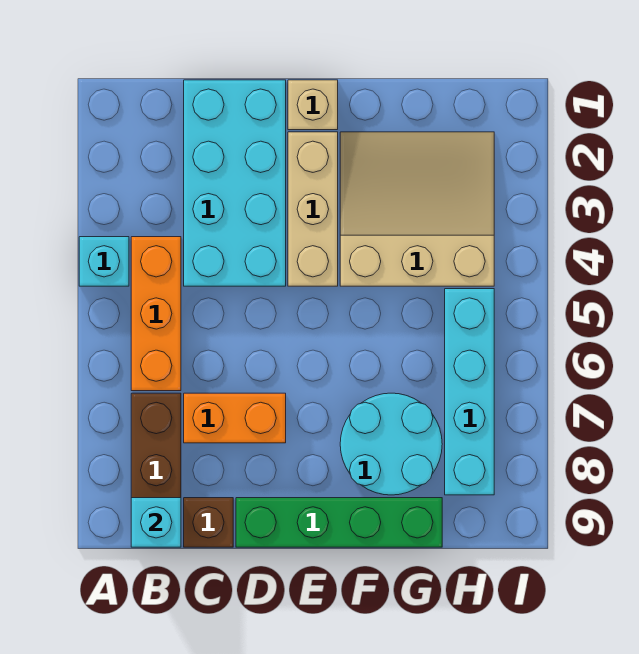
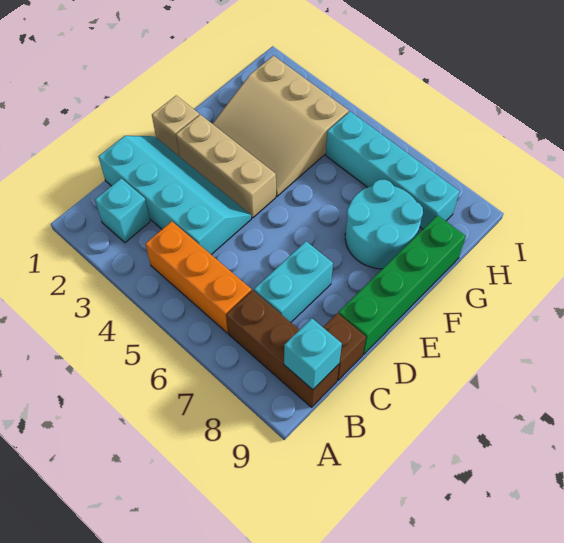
cyan brick A4 level 1 -> cyan brick B2 level 1
cyan brick C1:D4 level 1 -> cyan slope C1:D4 level 1 top C
orange brick C7:D7 level 1 -> cyan brick C7:D7 level 1
tan slope F2:H4 level 1 top 4 -> tan slope F2:H4 level 1 top H

